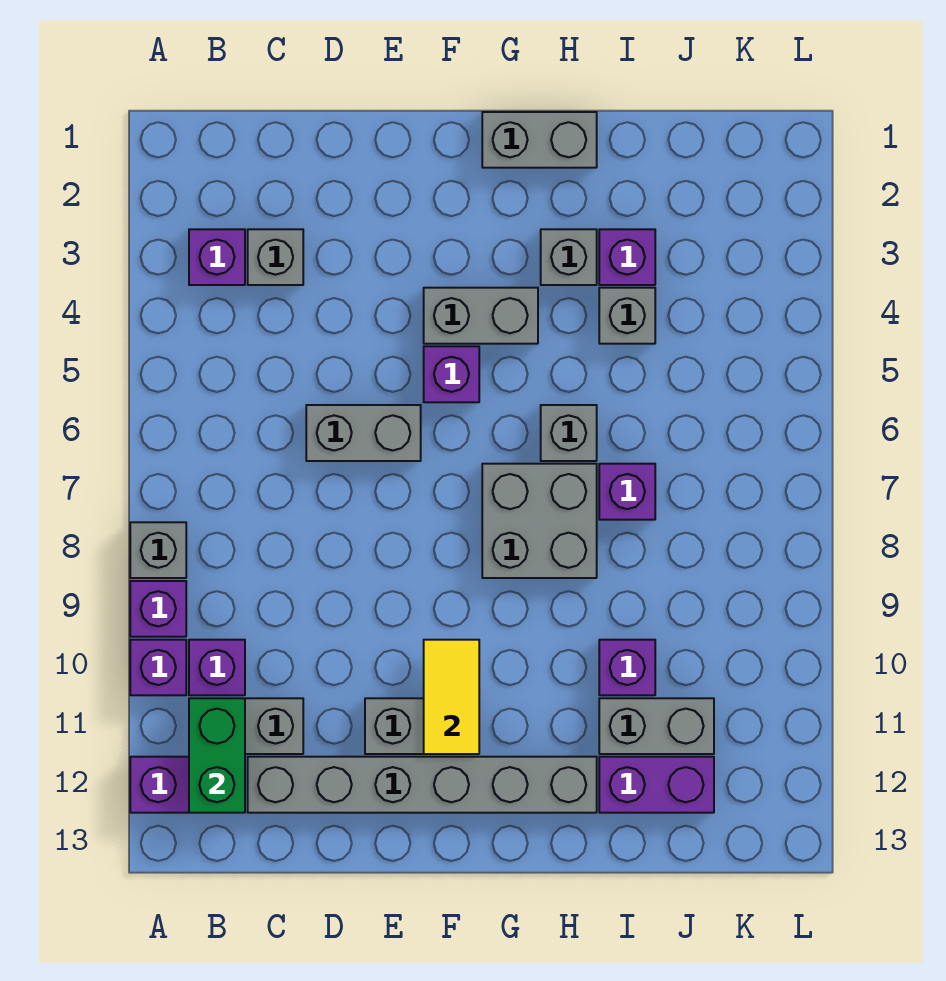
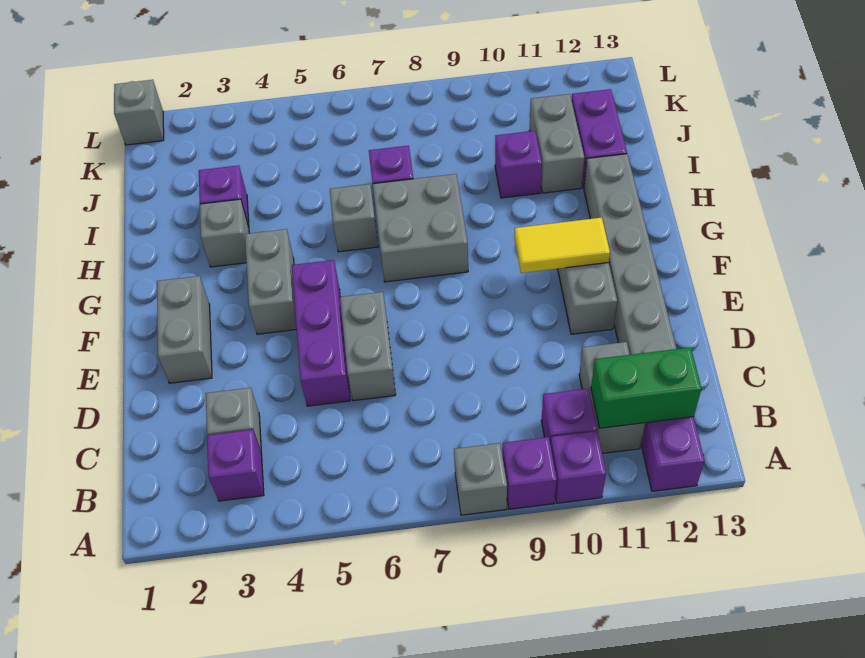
purple brick F5 level 1 -> purple brick D5:F5 level 1
grey brick G1:H1 level 1 -> grey brick E2:F2 level 1
grey brick I4 level 1 -> grey brick L1 level 1

